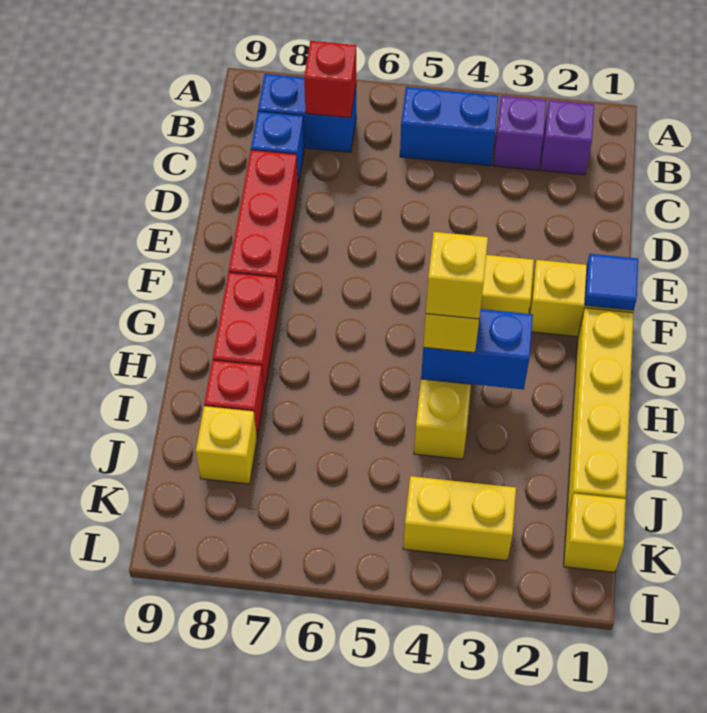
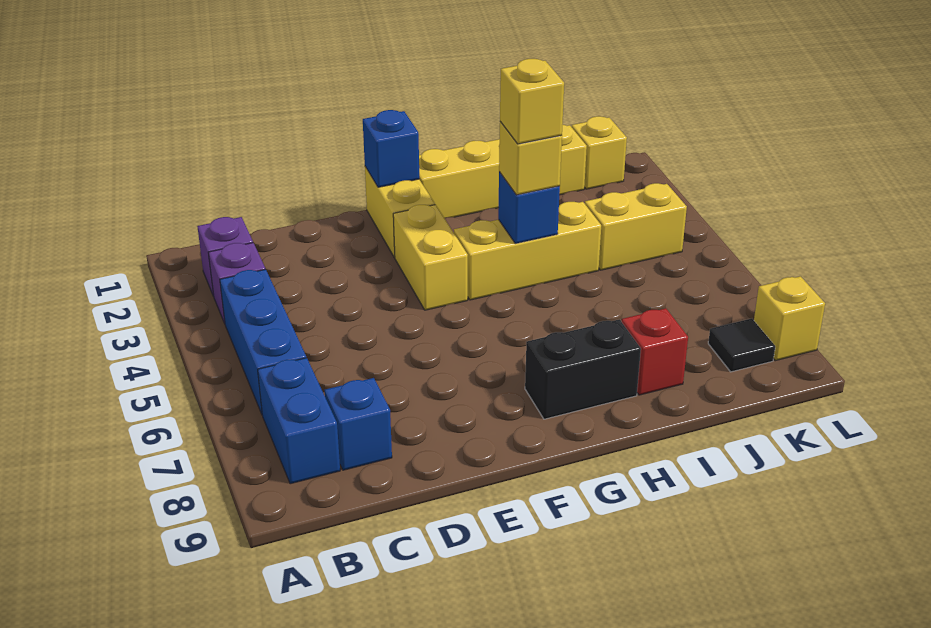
blue brick B4:B5 level 1 -> blue brick B4:B6 level 1
red brick B7 level 2 -> none
red brick D8:F8 level 1 -> none
blue tile F1 level 2 -> blue brick F1 level 2
red brick G8:H8 level 1 -> black brick G8:H8 level 1
blue brick H3:H4 level 2 -> blue brick H4 level 2
yellow brick J8 level 1 -> yellow brick L8 level 1
yellow brick K3:K4 level 1 -> yellow brick J4:K4 level 1
none -> black tile K8 level 1

